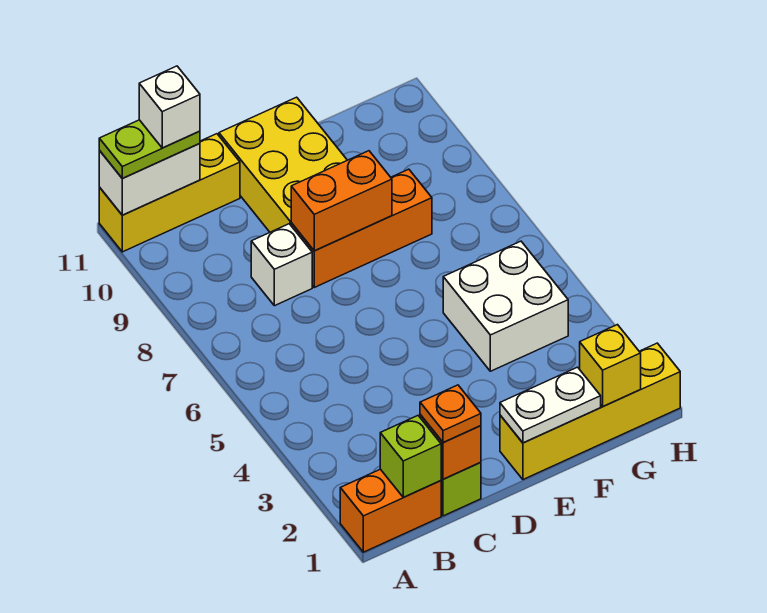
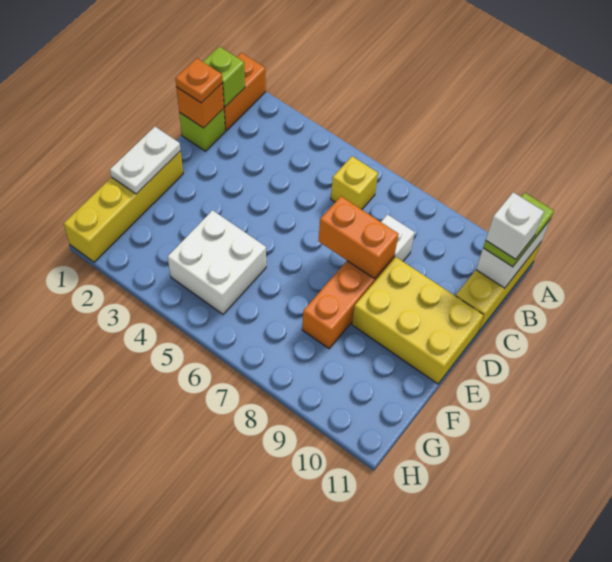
orange brick D8:E8 level 2 -> orange brick D7:D8 level 2
yellow brick G1 level 2 -> yellow brick B6 level 1

